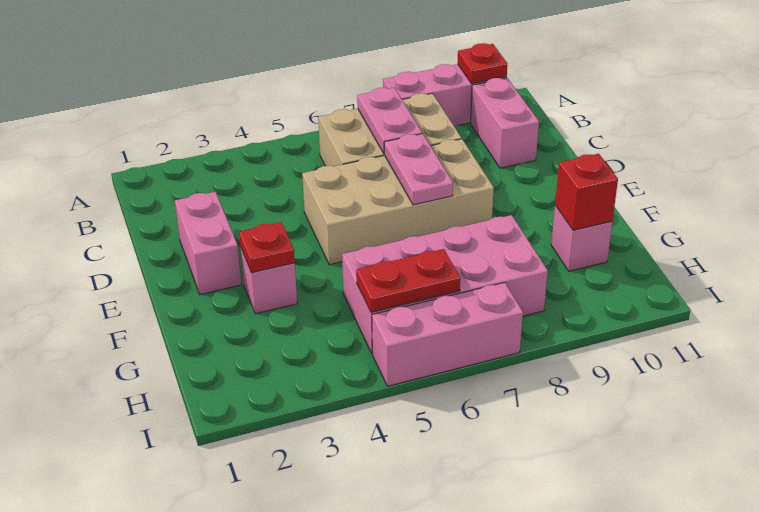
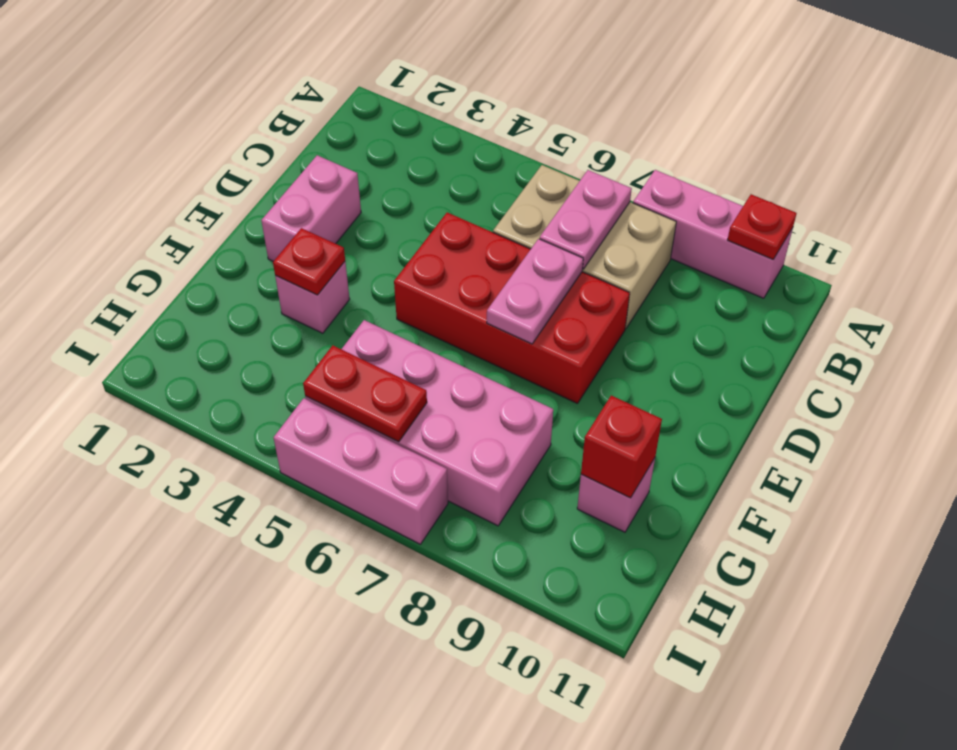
pink brick B10:C10 level 1 -> none
tan brick D5:E8 level 1 -> red brick D5:E8 level 1

